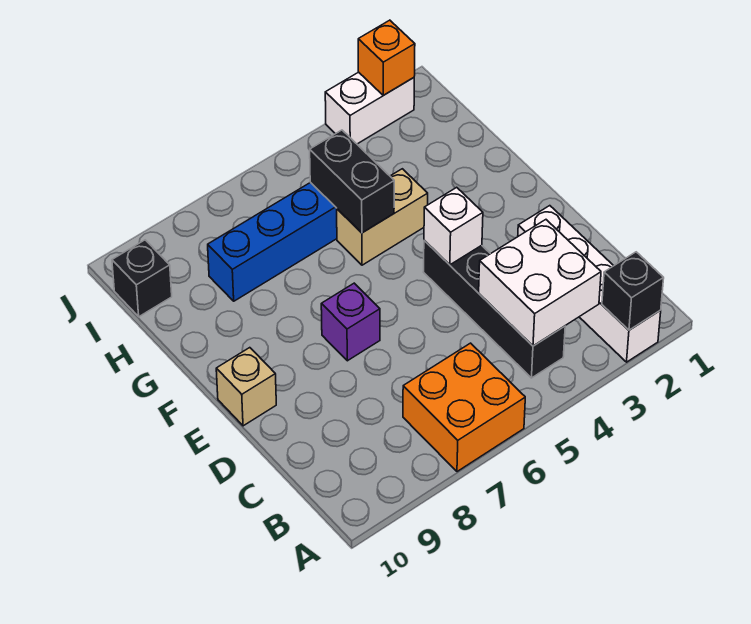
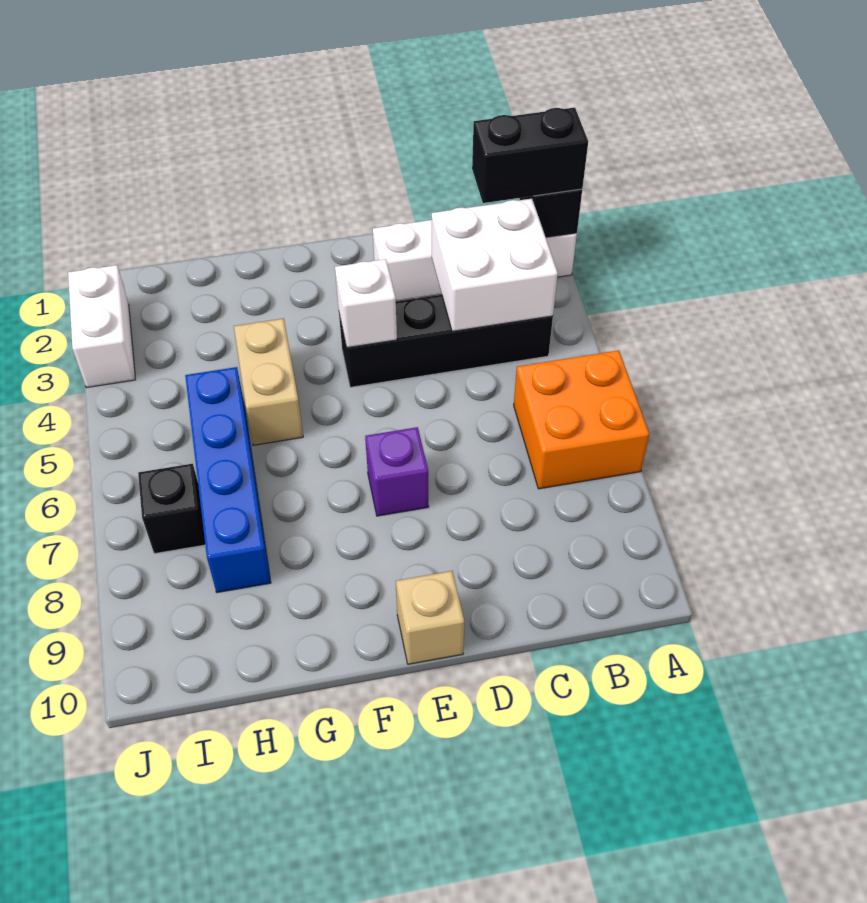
black brick G5:H5 level 2 -> black brick A2:B2 level 3
black brick I10 level 1 -> black brick I7 level 1
orange brick J2 level 2 -> none

